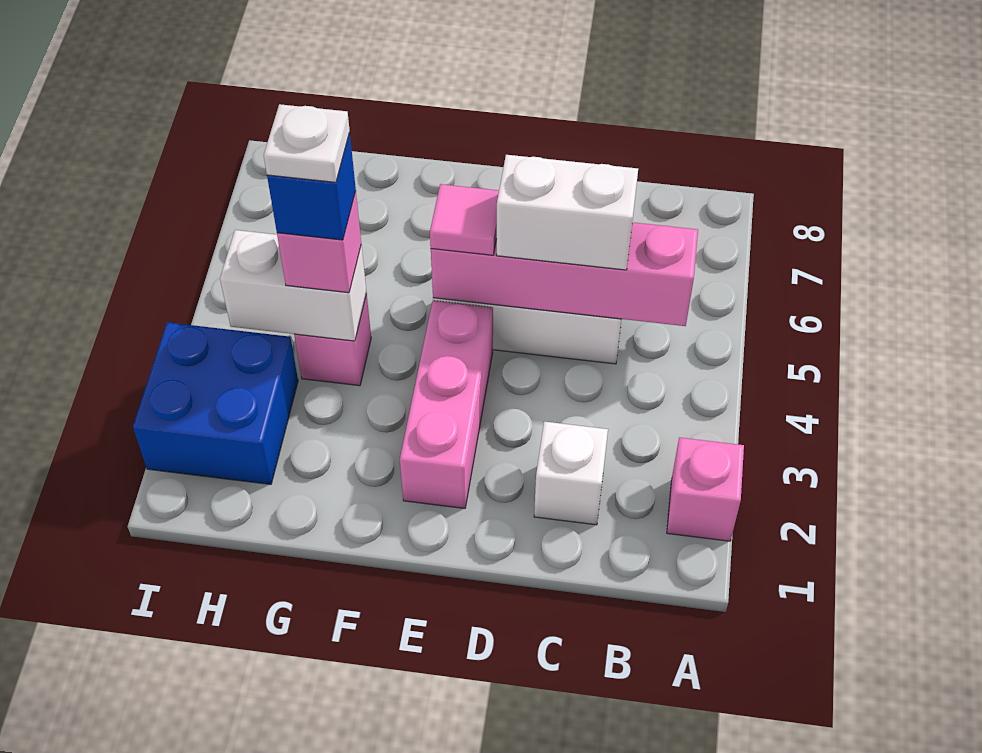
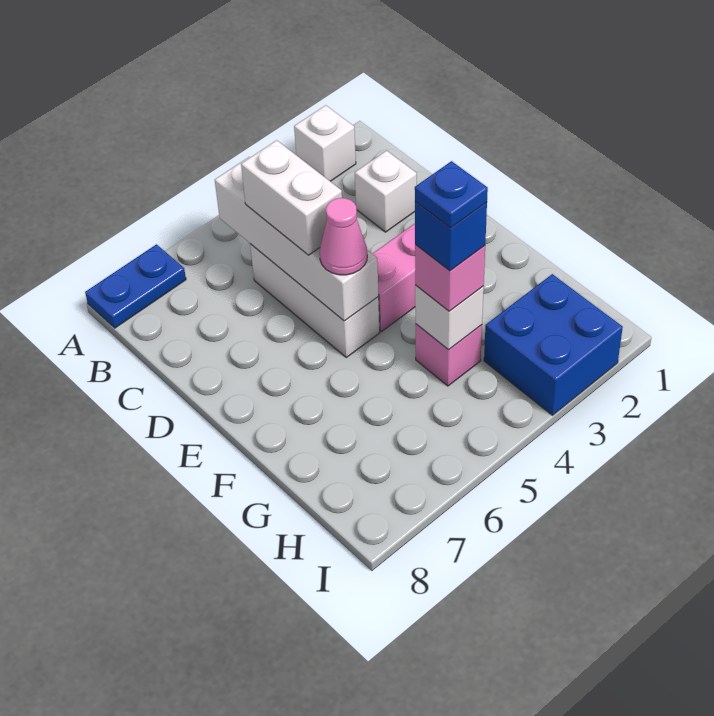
pink brick A2 level 1 -> white brick A2 level 1
none -> blue plate A7:A8 level 1
pink brick B5:E5 level 2 -> white brick B5:E5 level 2
pink tile E5 level 3 -> pink cone E5 level 3
white brick G4:H4 level 2 -> white brick G4 level 2
white plate G4 level 5 -> blue plate G4 level 5

